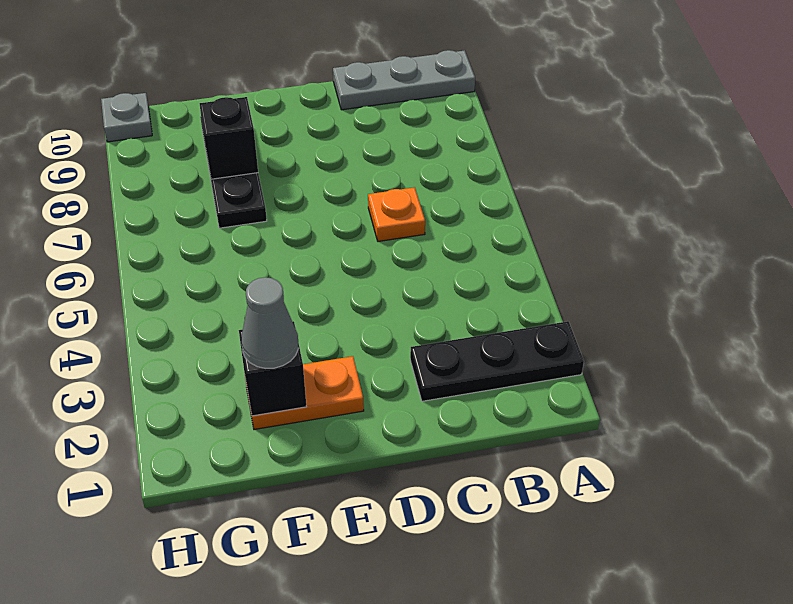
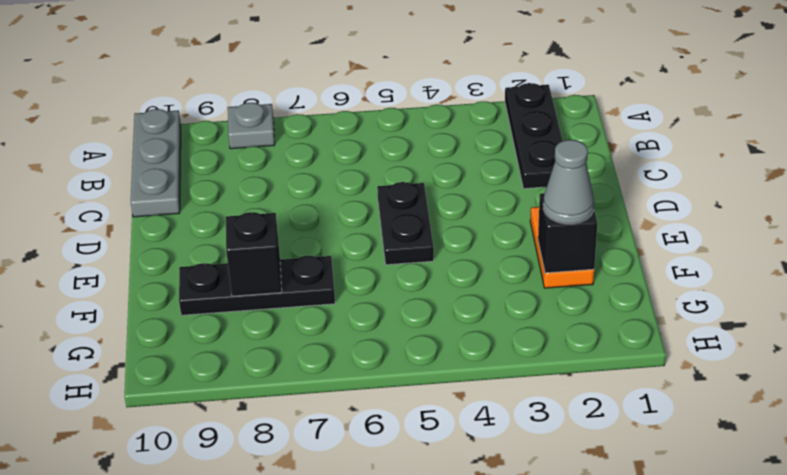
orange plate C6 level 1 -> none
none -> black plate D5:E5 level 1
grey plate H10 level 1 -> grey plate A8 level 1

